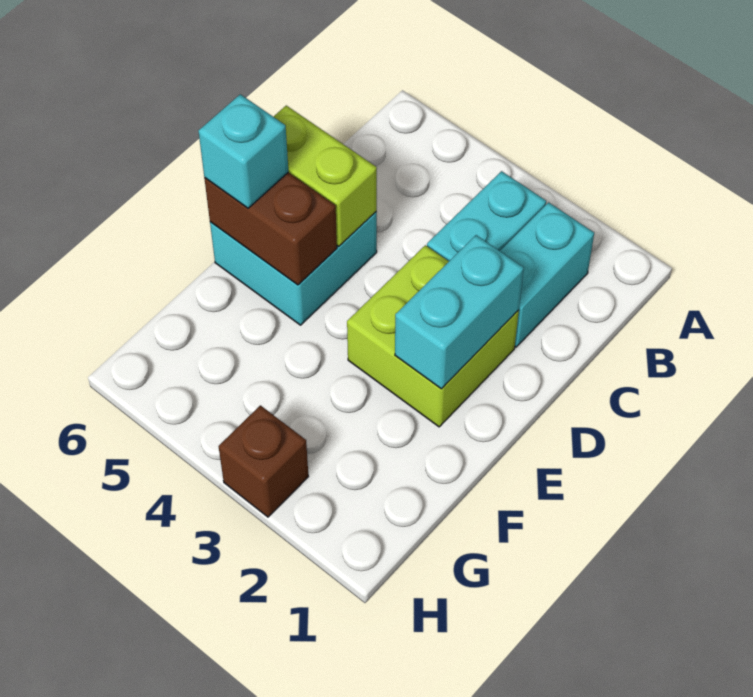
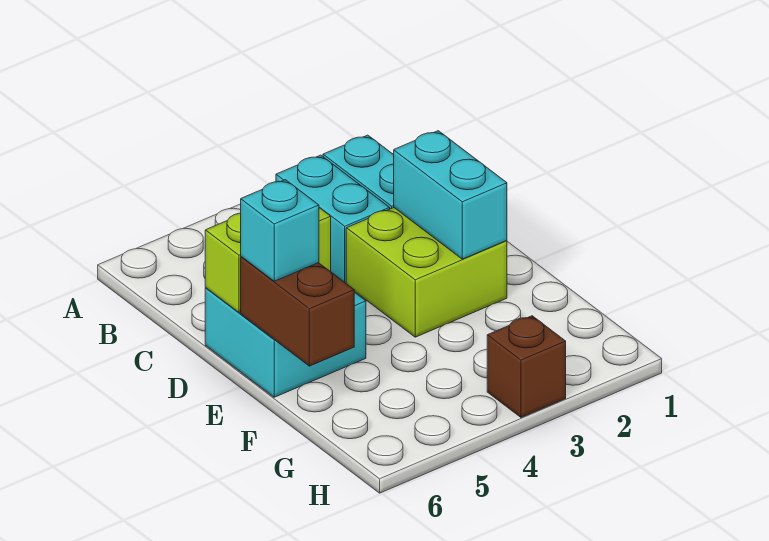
brown brick E5:E6 level 2 -> brown brick E6:F6 level 2

